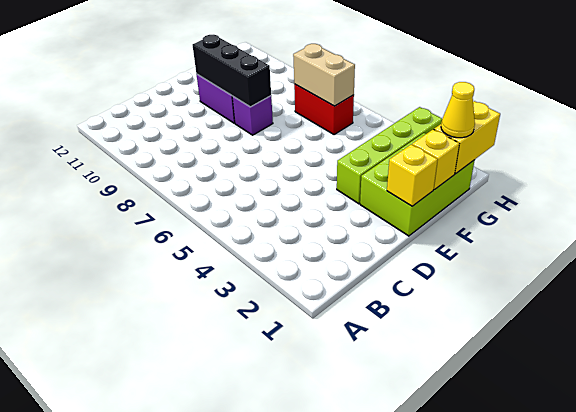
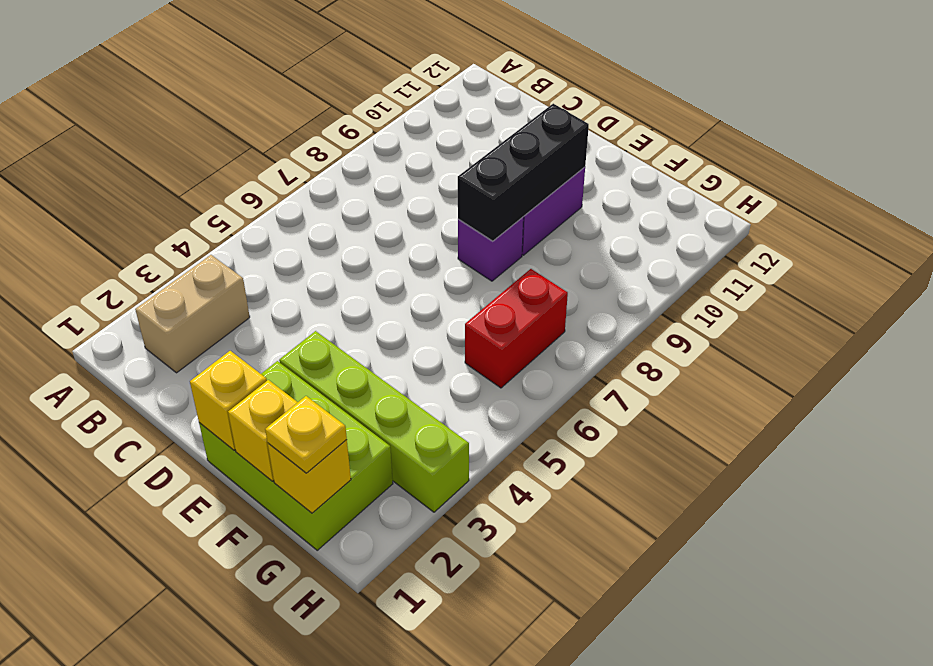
yellow brick G1:H1 level 2 -> yellow brick G1 level 2
yellow cone G1 level 3 -> yellow plate G1 level 3
tan brick G6:G7 level 2 -> tan brick B2:B3 level 1

